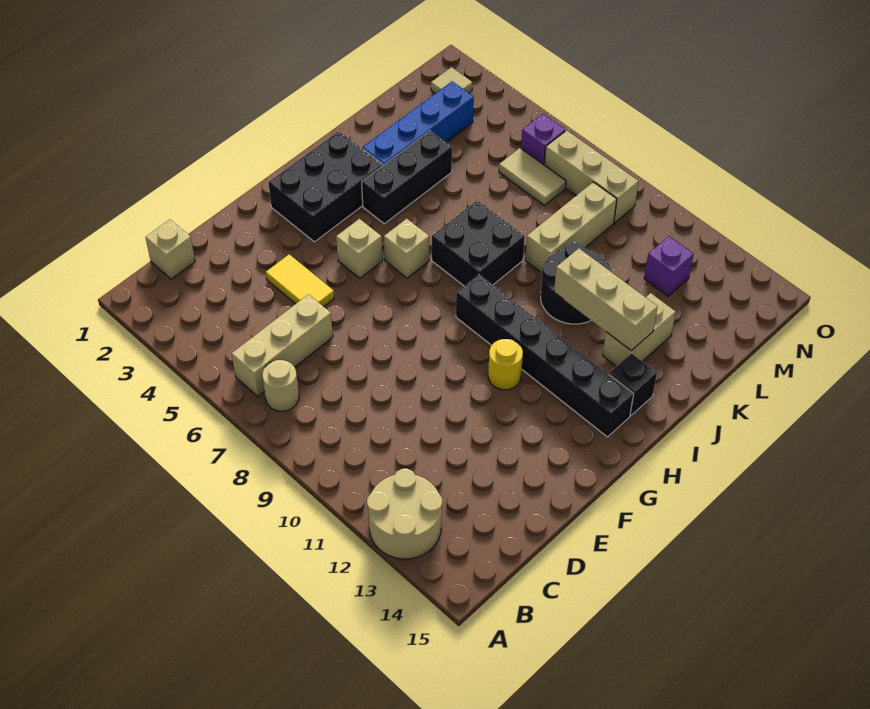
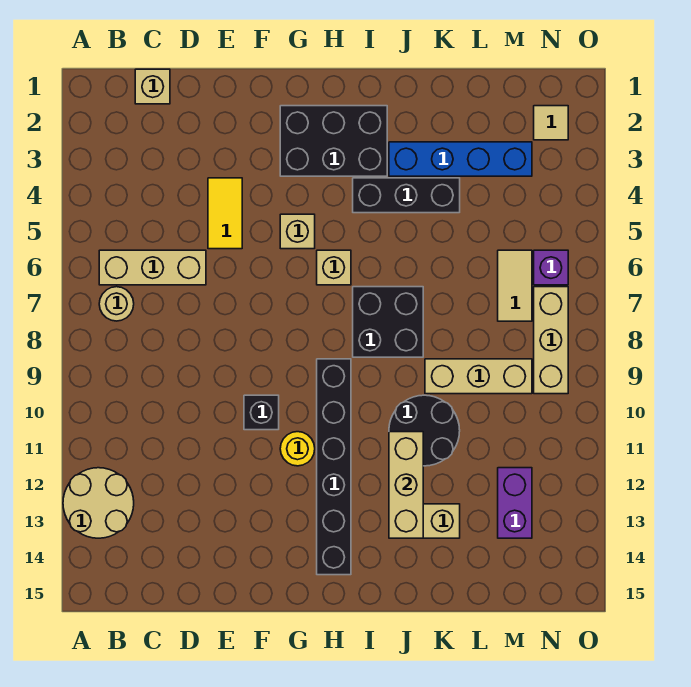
black brick I14 level 1 -> black brick F10 level 1
purple brick M12 level 1 -> purple brick M12:M13 level 1

